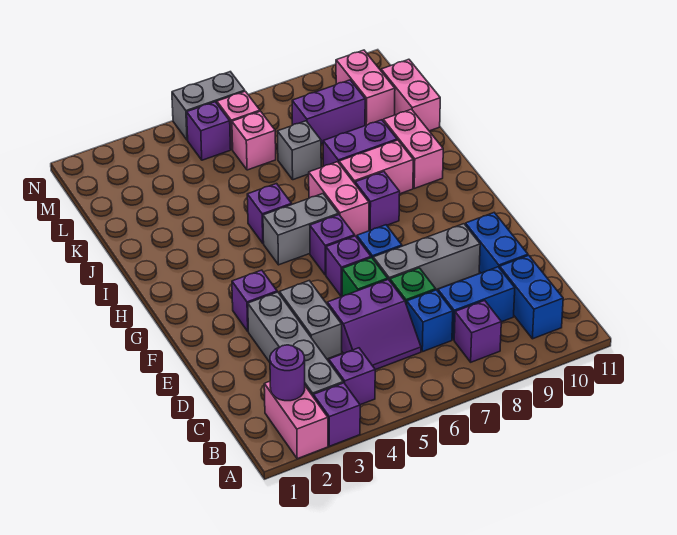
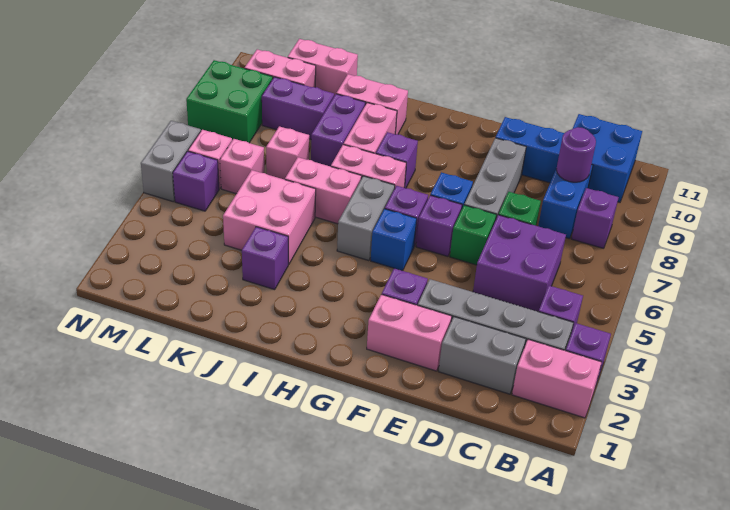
purple round brick B2 level 2 -> purple round brick C9 level 2
blue brick B10:C10 level 1 -> blue brick B10:C11 level 1
purple slope C5:D6 level 1 top D -> purple brick C5:D6 level 1
blue brick C7 level 1 -> blue brick G5 level 1
grey brick D4:E4 level 1 -> grey brick C2:D2 level 1
none -> pink brick E2:F2 level 1
purple brick I5 level 1 -> purple brick J3 level 1
none -> pink brick I6:J6 level 1
none -> pink brick J4:K5 level 1
grey brick K7 level 1 -> pink brick K7 level 1
purple brick L8:L9 level 1 -> purple brick K9:L9 level 1
none -> green brick M8:N9 level 1

